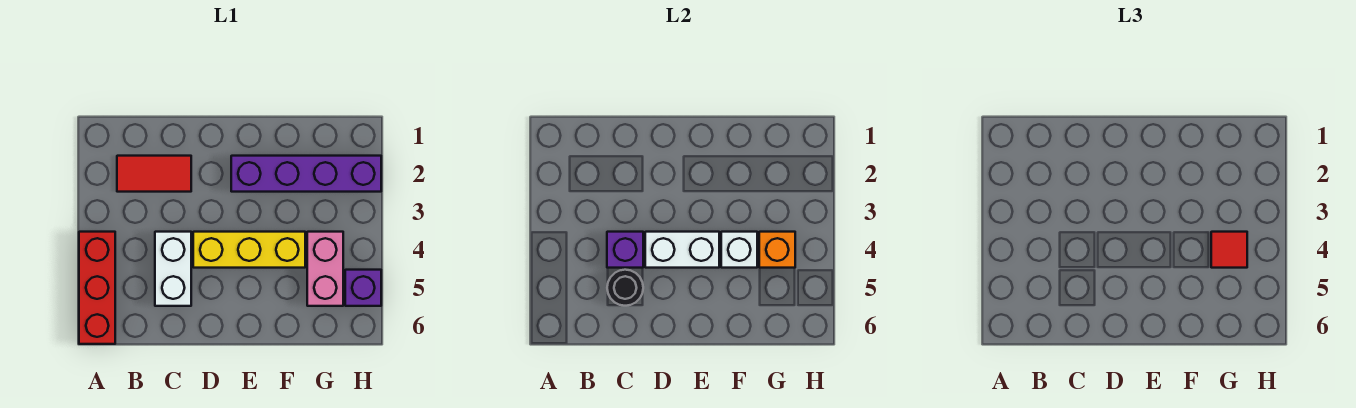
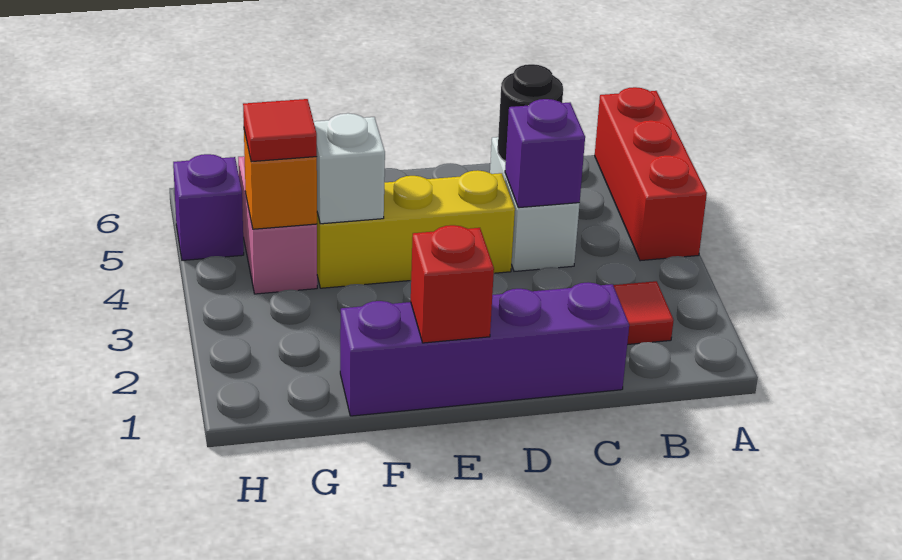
white brick D4:E4 level 2 -> none
none -> red brick E1 level 2
purple brick E2:H2 level 1 -> purple brick C1:F1 level 1

